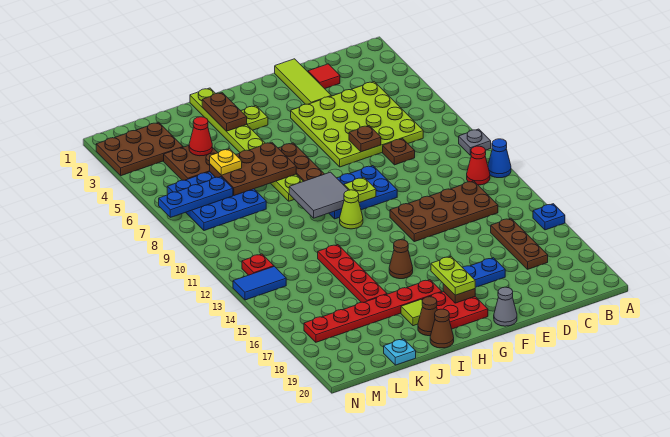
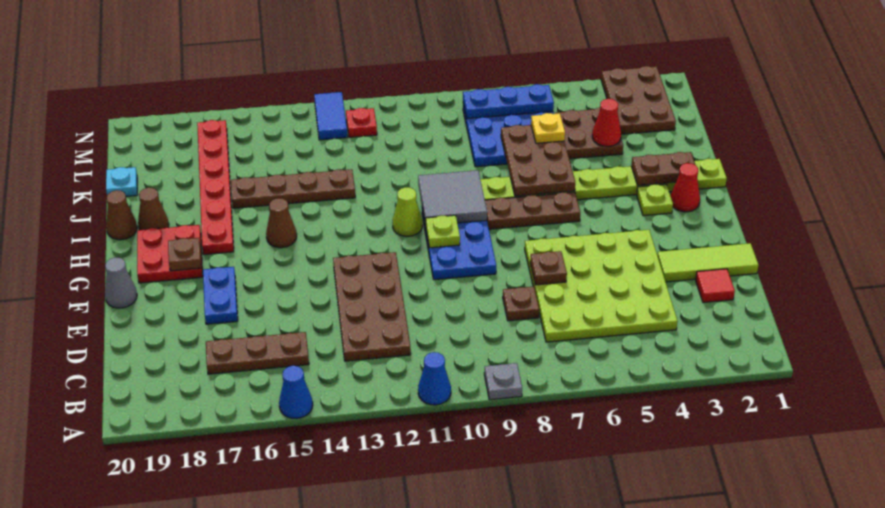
blue plate A15 level 1 -> blue cone A15 level 1
red cone B11 level 1 -> red cone H2 level 1
lime plate G17:G18 level 3 -> none
lime tile I18 level 1 -> none
red plate J13:J16 level 1 -> brown plate J13:J16 level 1
blue plate L7:N7 level 2 -> blue plate M6:M8 level 2

